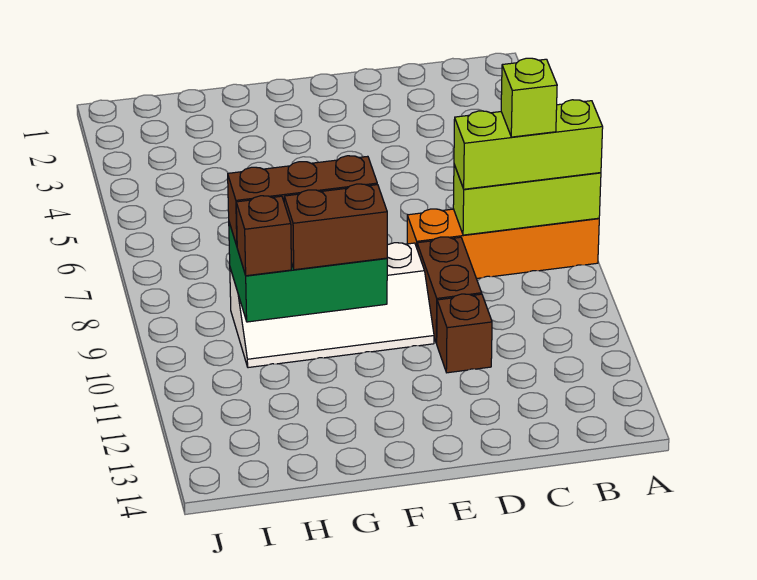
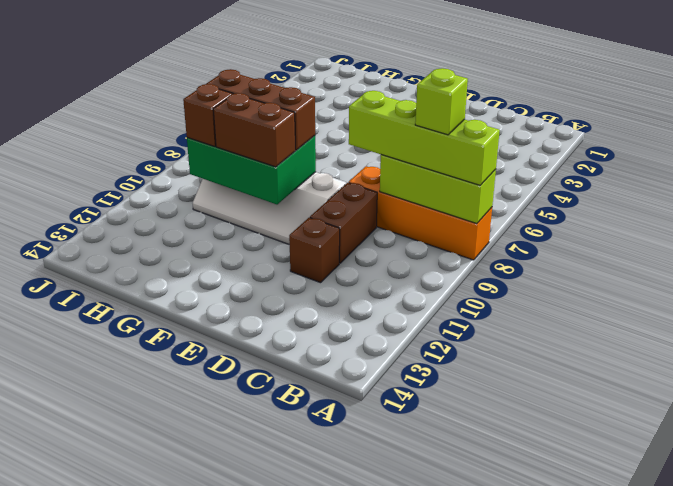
lime brick A8:C8 level 3 -> lime brick A8:D8 level 3

